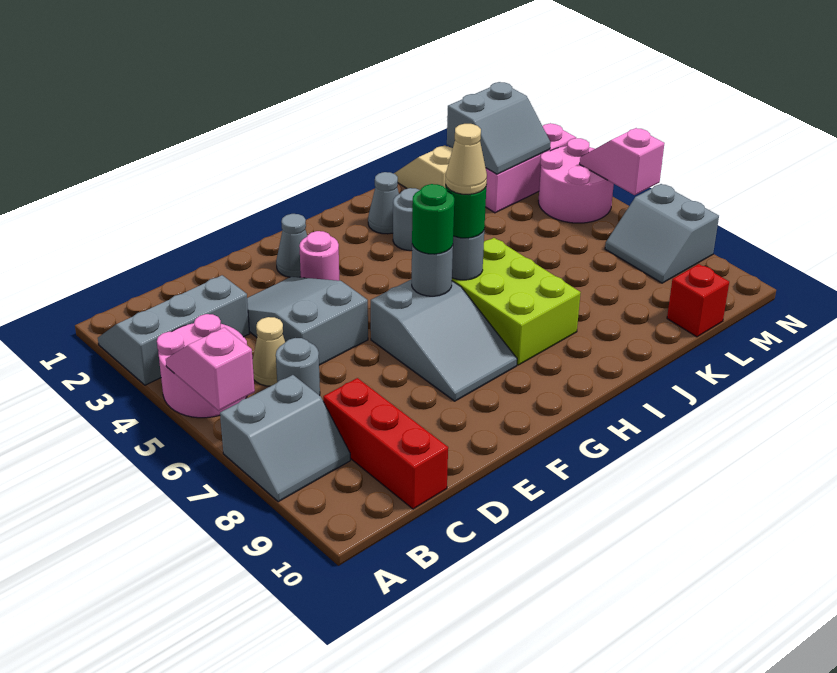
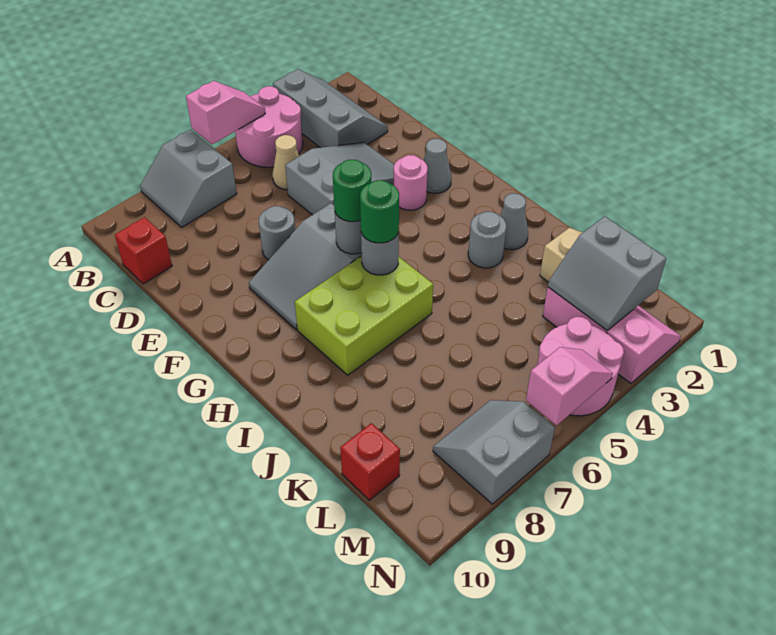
grey round brick C6 level 1 -> grey round brick E7 level 1
red brick C8:C10 level 1 -> red brick C10 level 1
tan cone H6 level 4 -> none

